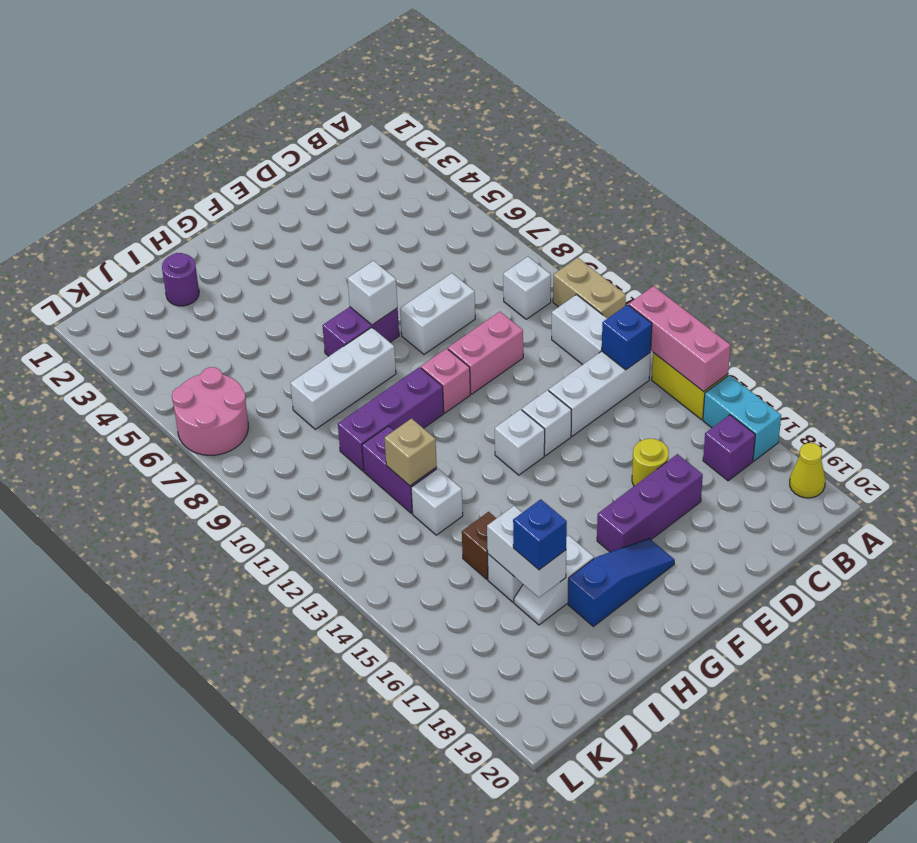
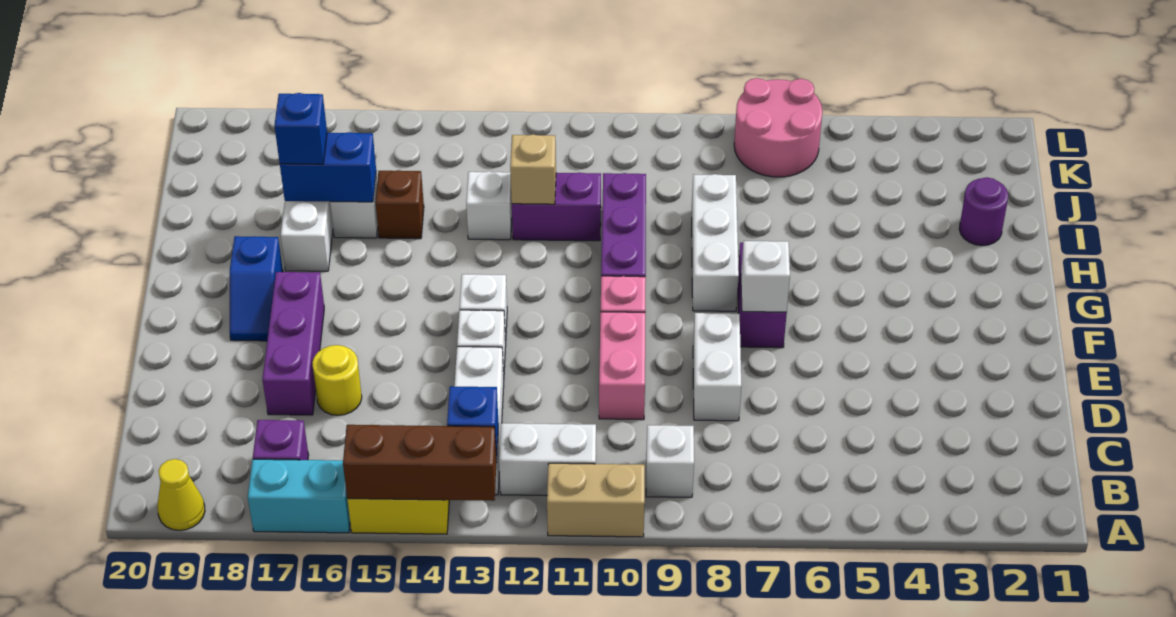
pink brick A13:A15 level 2 -> brown brick A13:A15 level 2
blue slope F18:H18 level 1 top H -> blue slope F18:G18 level 1 top G
white brick I16:I17 level 2 -> blue brick I16:I17 level 2

